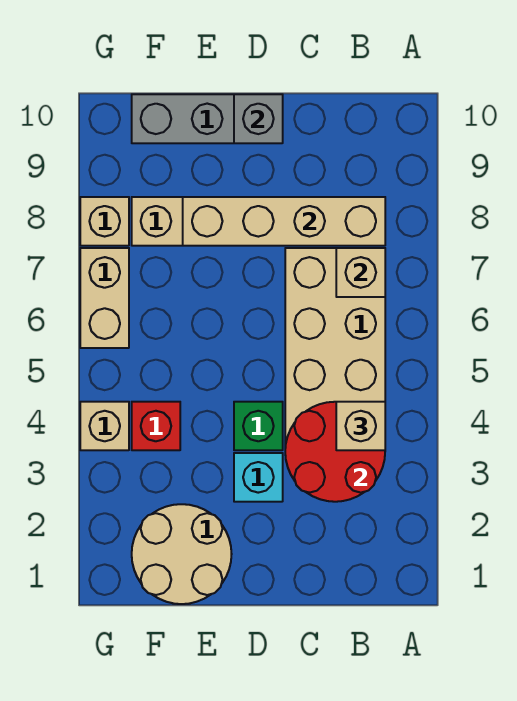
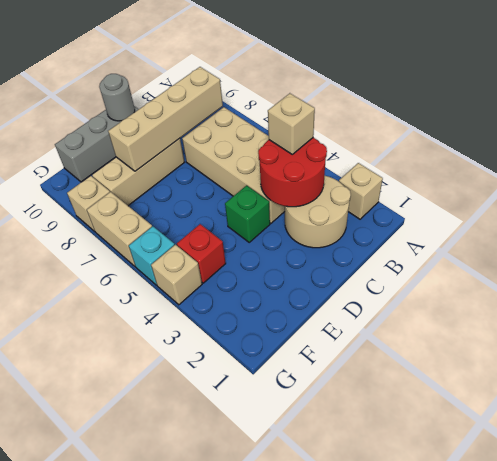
tan brick B7 level 2 -> tan brick A2 level 1
cyan brick D3 level 1 -> cyan brick G5 level 1
grey brick D10 level 2 -> grey round brick D10 level 2
tan round brick E1:F2 level 1 -> tan round brick B2:C3 level 1

